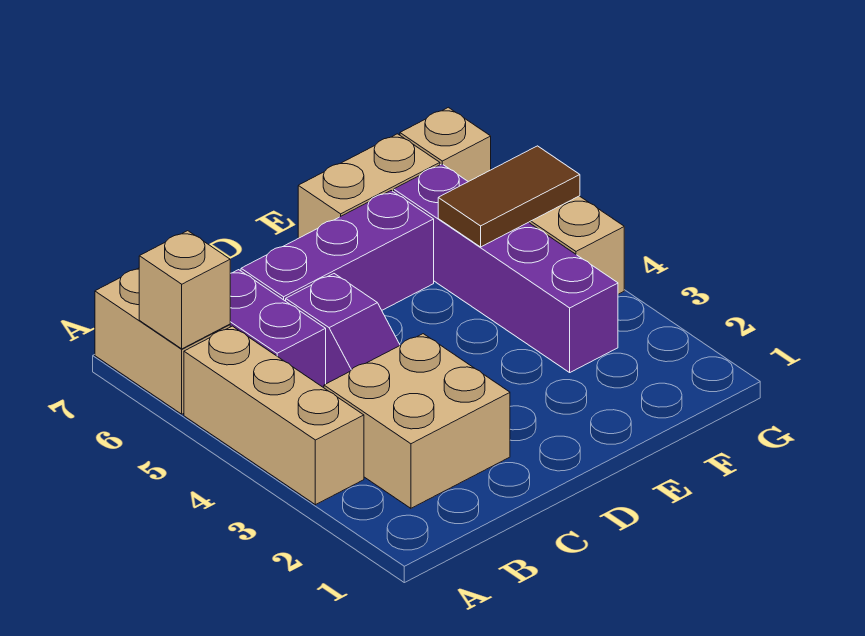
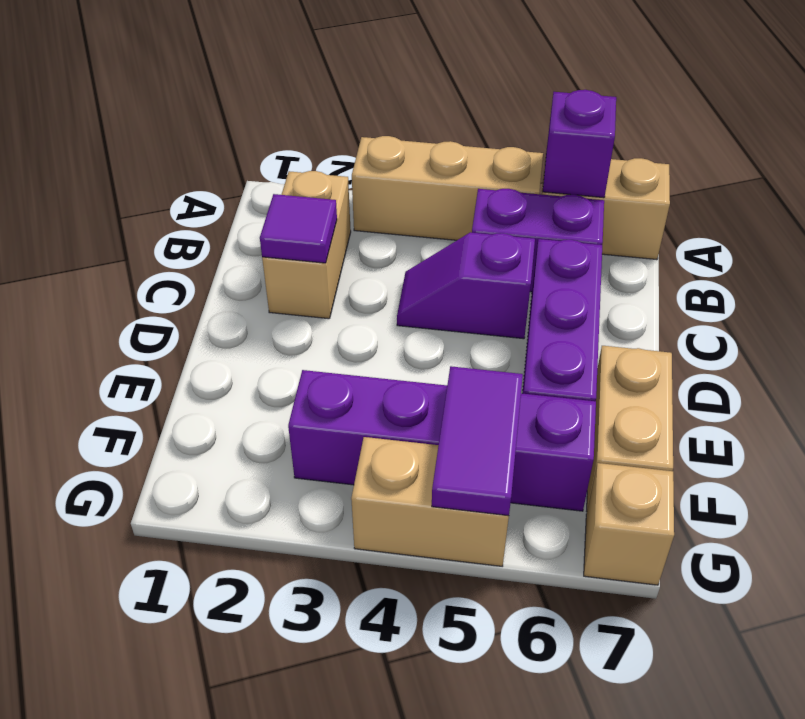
tan brick A6 level 2 -> purple brick A6 level 2
tan brick B2:C3 level 1 -> tan brick B2:C2 level 1
none -> purple tile C2 level 2
brown tile F5:G5 level 2 -> purple tile F5:G5 level 2

